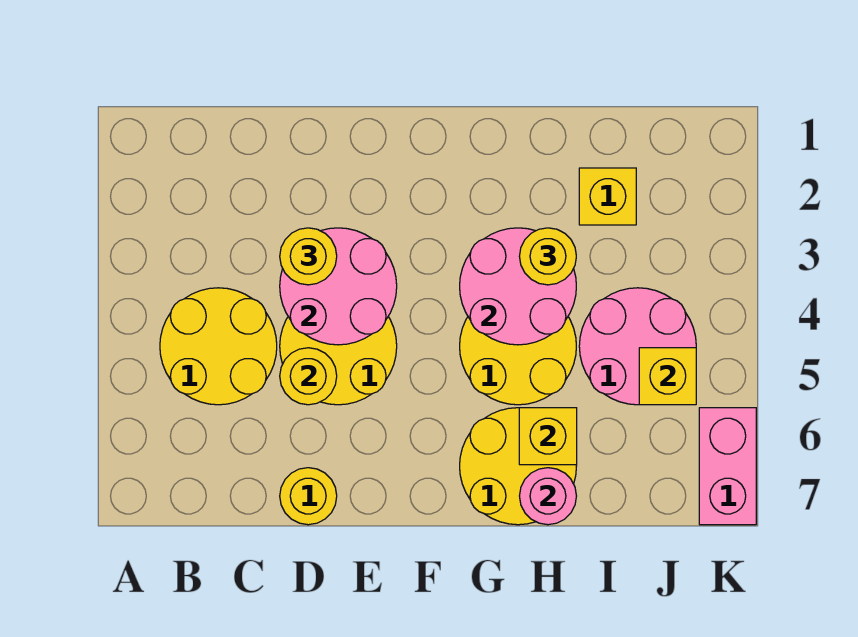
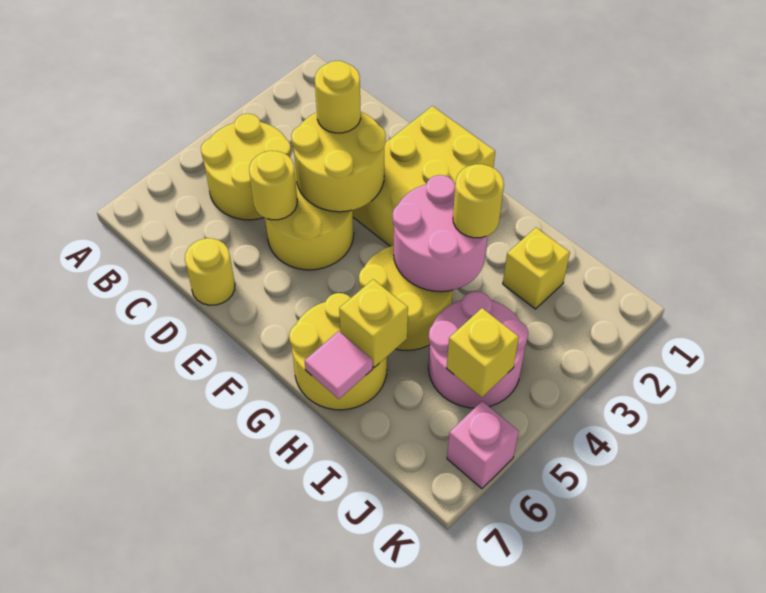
pink round brick D3:E4 level 2 -> yellow round brick D3:E4 level 2
none -> yellow brick E1:F3 level 1
pink round brick H7 level 2 -> pink tile H7 level 2
pink brick K6:K7 level 1 -> pink brick K6 level 1

